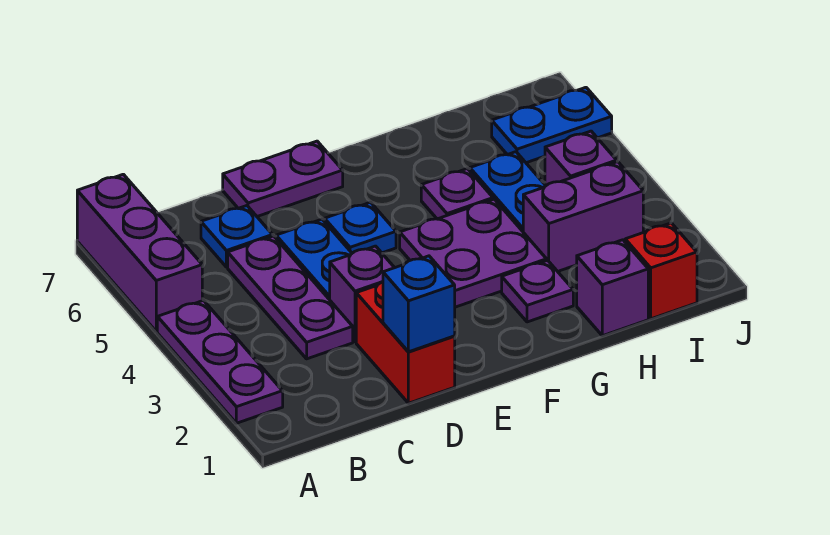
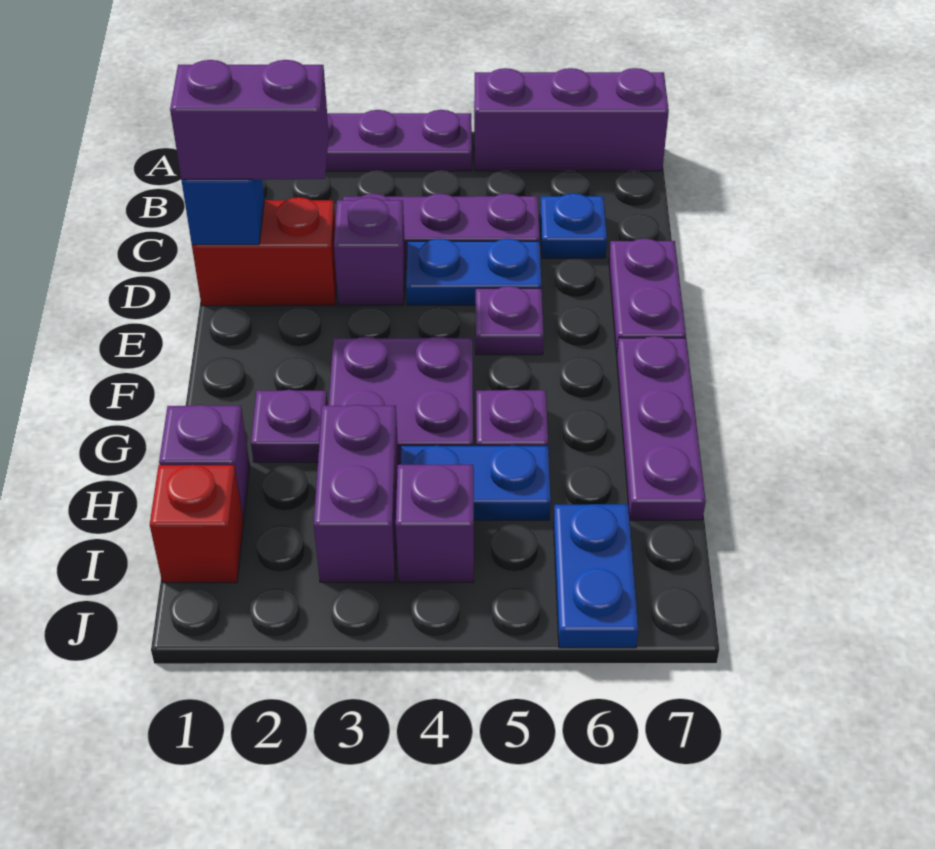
none -> purple brick D1:D2 level 3
blue plate E5 level 1 -> purple plate E5 level 1
none -> purple plate F7:H7 level 1

